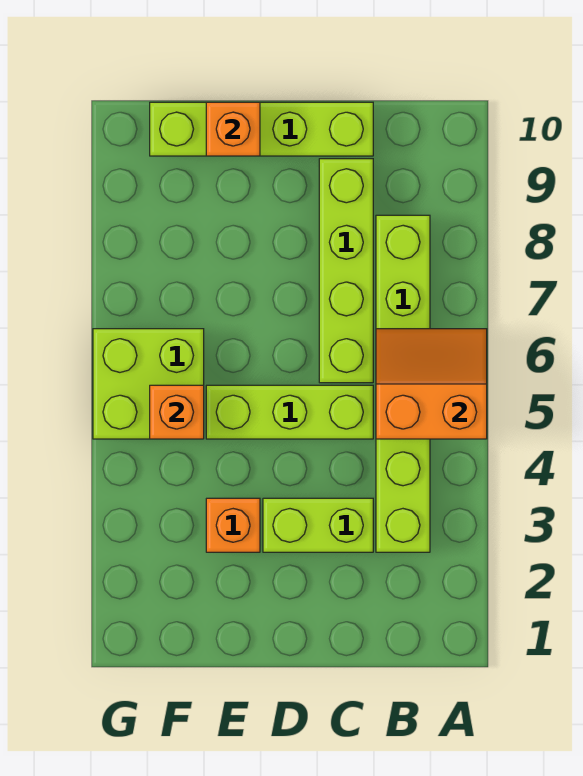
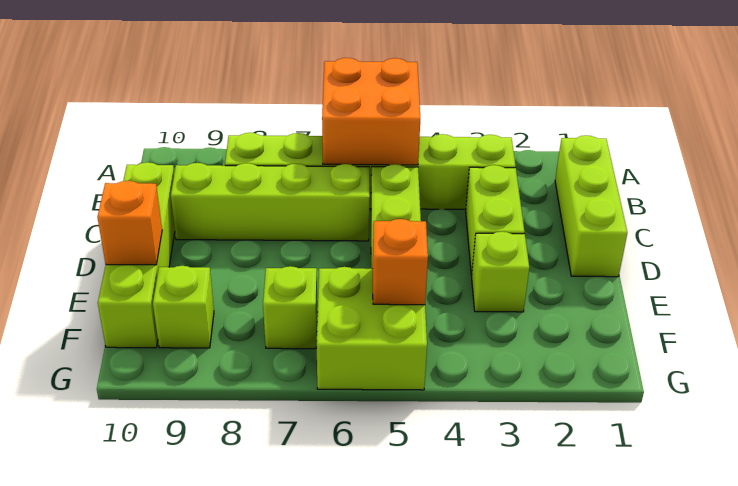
orange slope A5:B6 level 2 top 5 -> orange brick A5:B6 level 2
none -> lime brick B1:D1 level 1
orange brick E3 level 1 -> lime brick E3 level 1
none -> lime brick F7 level 1
none -> lime brick F9 level 1

